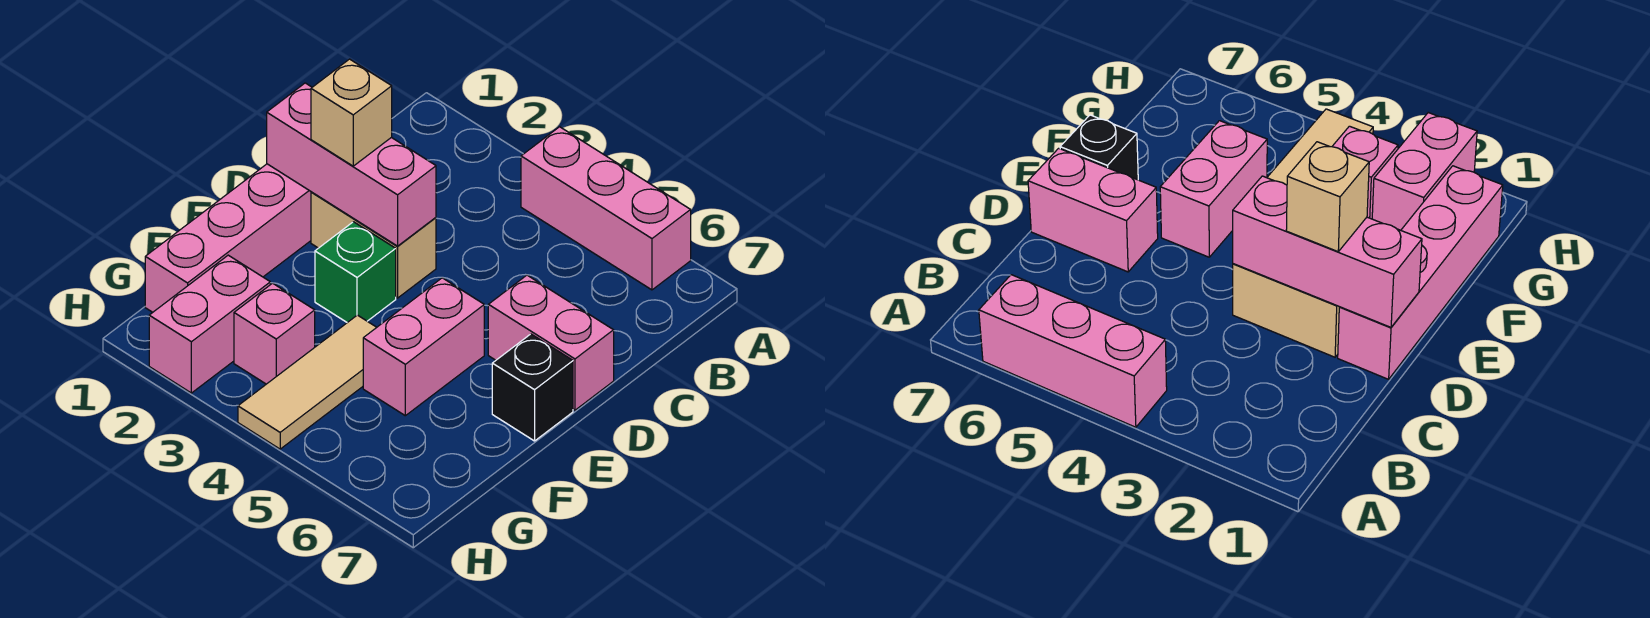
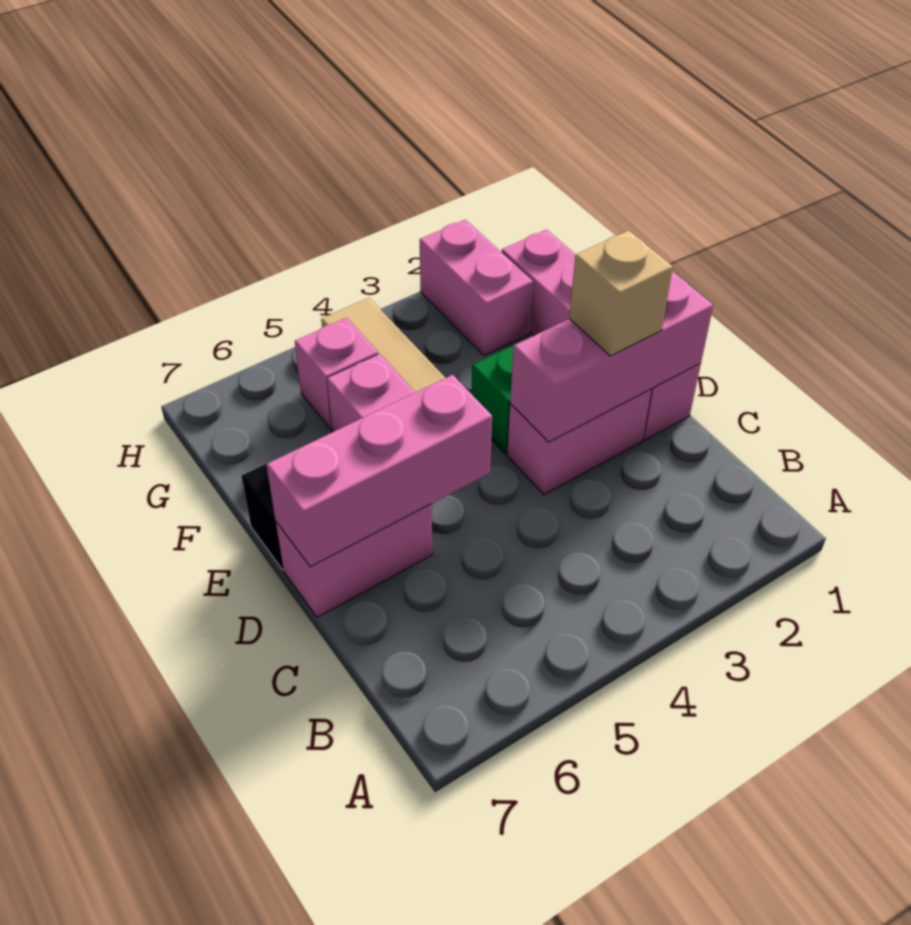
pink brick A4:A6 level 1 -> pink brick D5:D7 level 2
tan brick D2:D3 level 1 -> pink brick D2:D3 level 1
pink brick G3 level 1 -> pink brick G5 level 1

